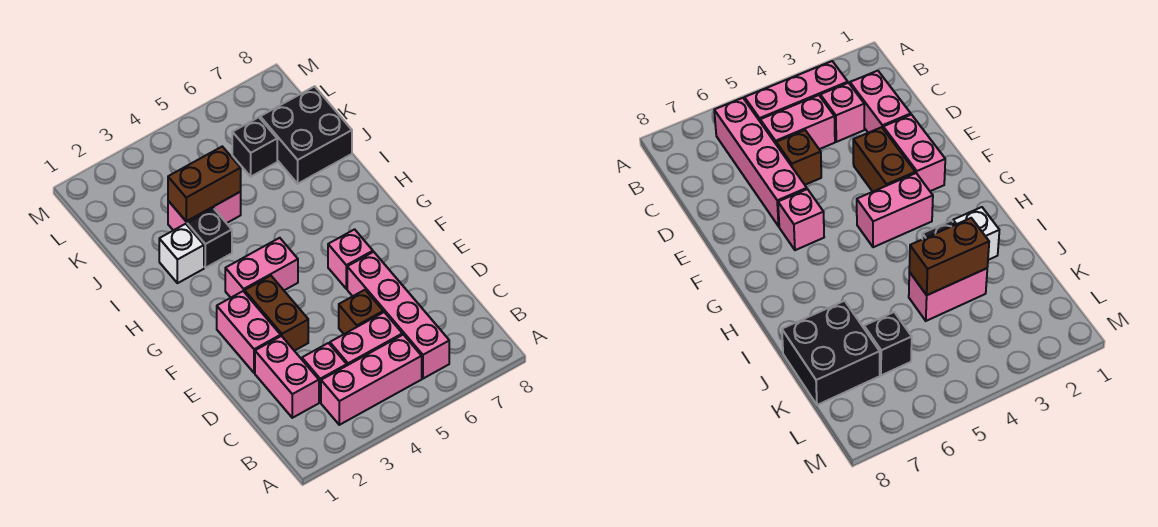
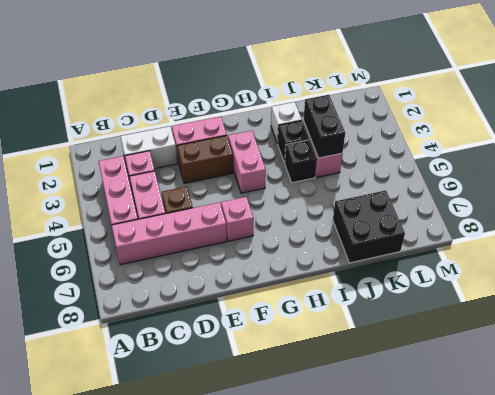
pink brick C2:D2 level 1 -> white brick C2:D2 level 1
brown brick J3:J4 level 2 -> black brick J3:J4 level 2
black brick K6 level 1 -> black brick I4 level 1

